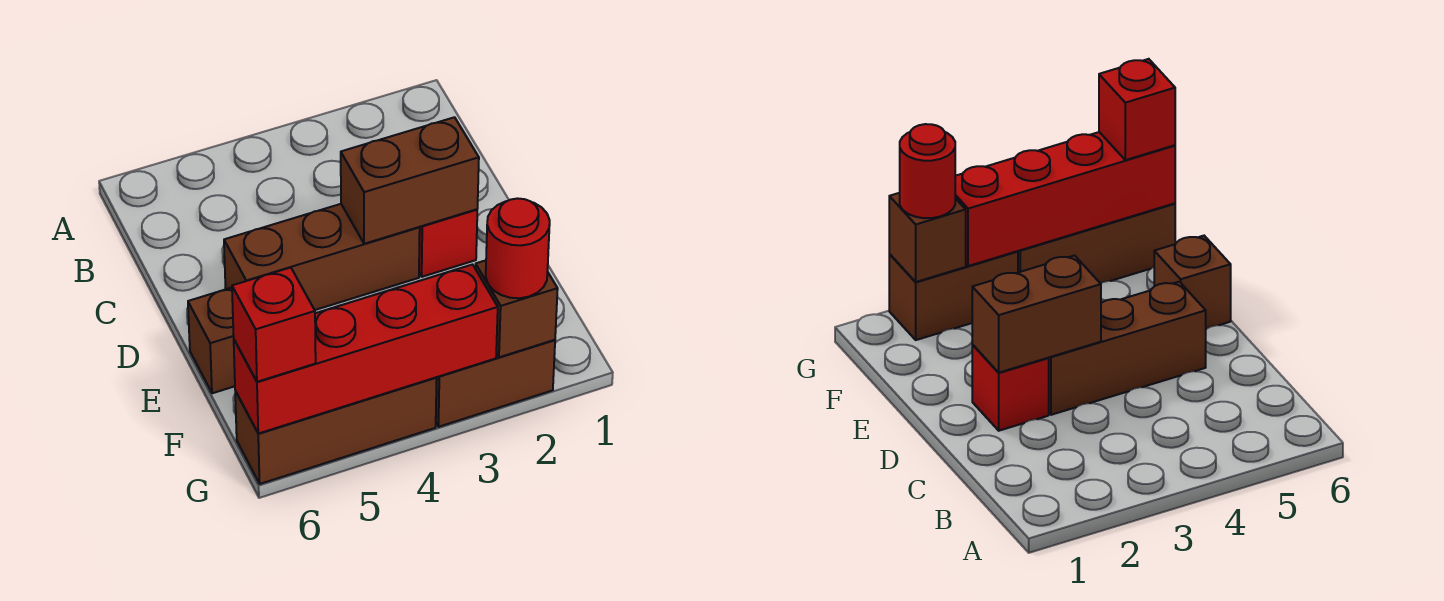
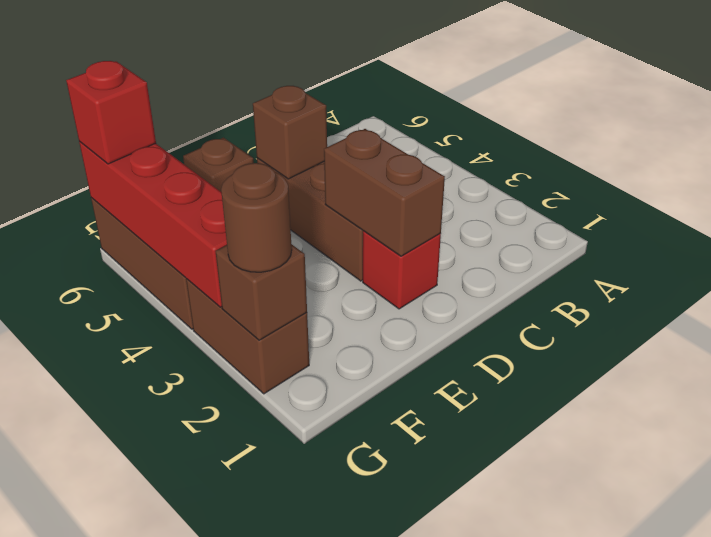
none -> brown brick D5 level 2
red round brick G2 level 3 -> brown round brick G2 level 3

